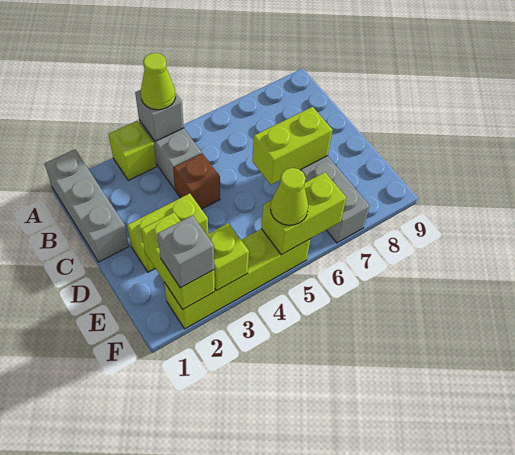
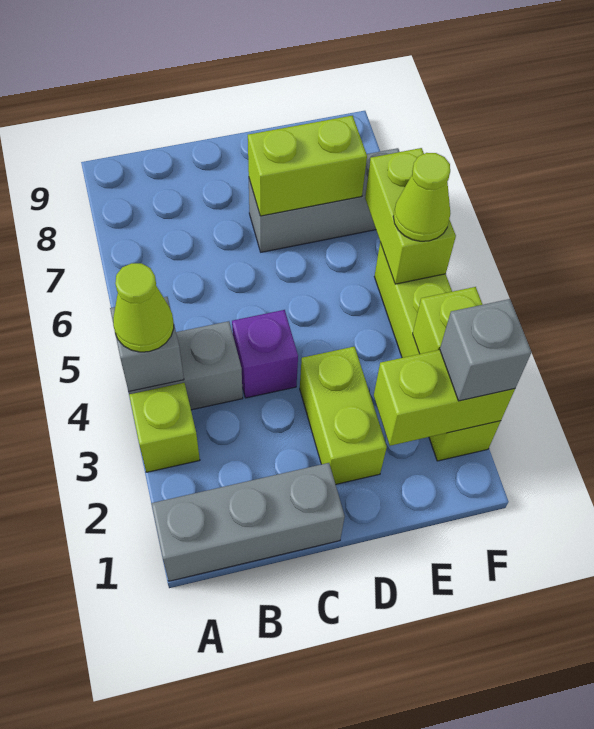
brown brick C4 level 1 -> purple brick C4 level 1
lime brick D6:D7 level 2 -> lime brick D7:E7 level 2

